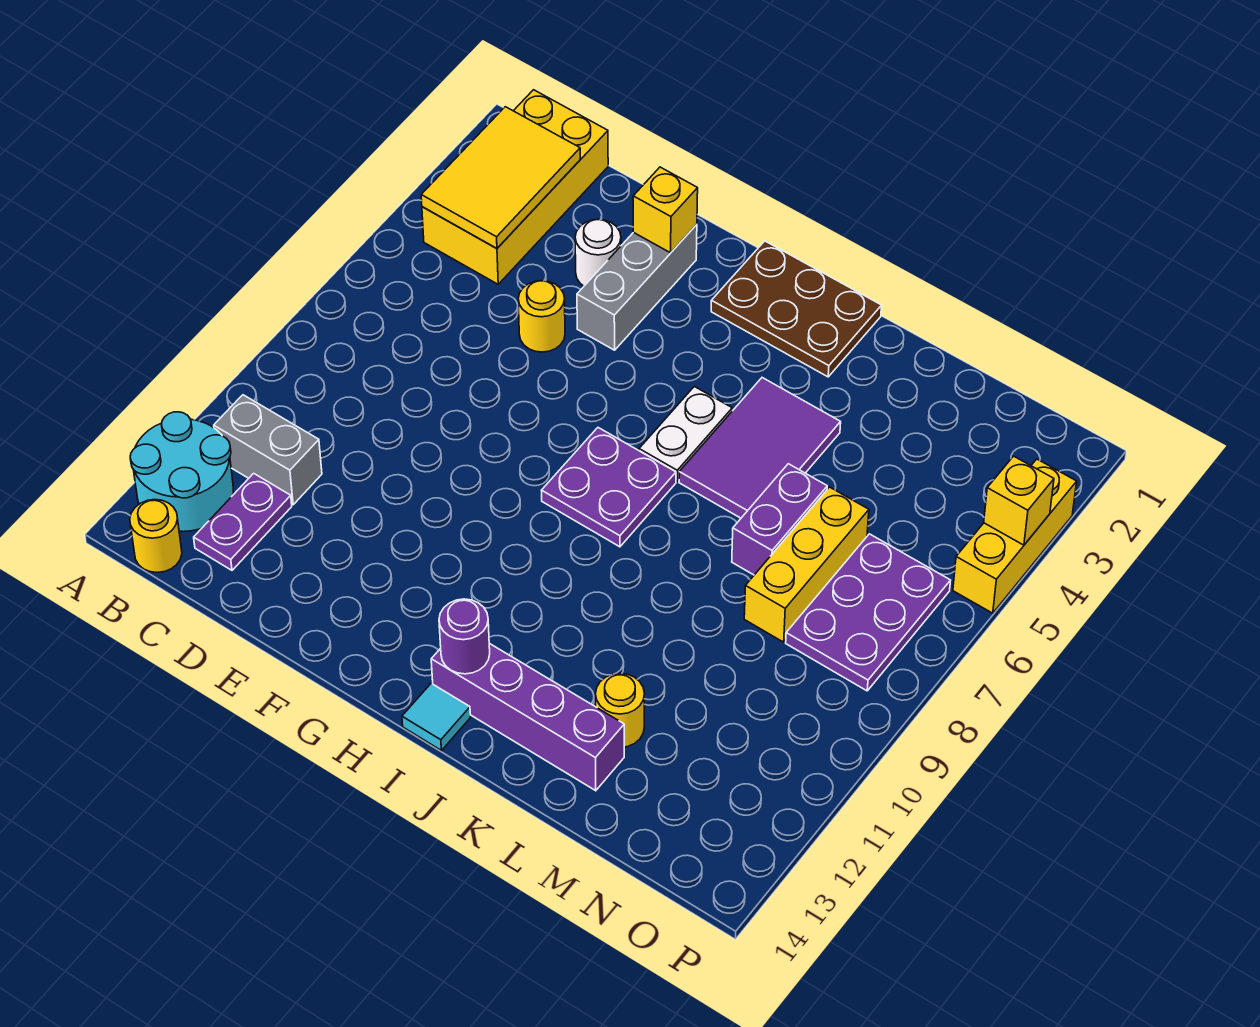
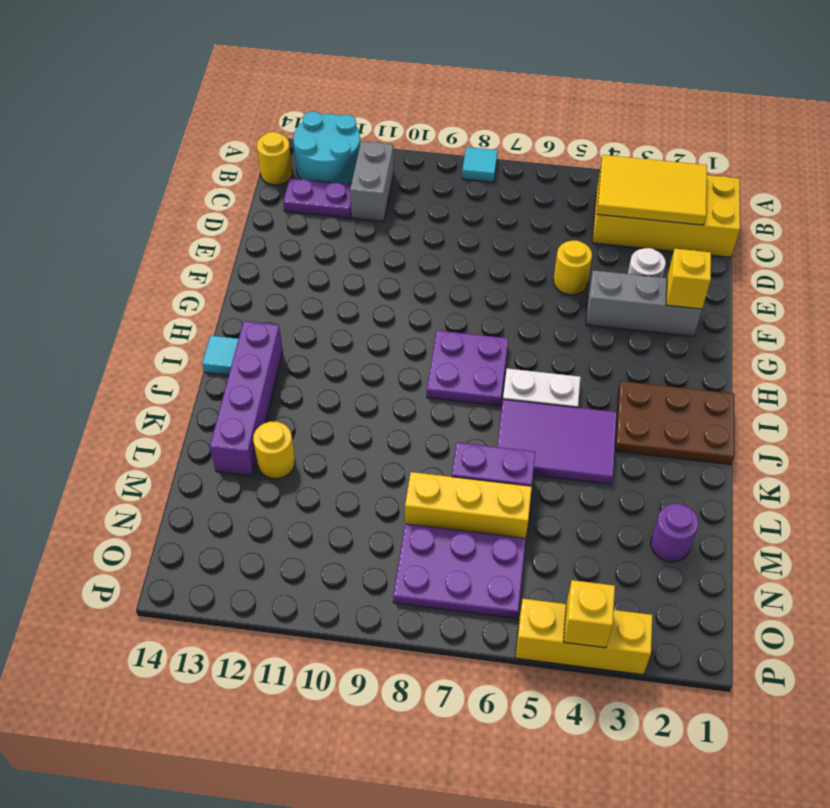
none -> cyan tile A8 level 1
brown plate H1:J2 level 1 -> brown plate I1:J3 level 1
purple round brick I13 level 2 -> purple round brick M2 level 1

